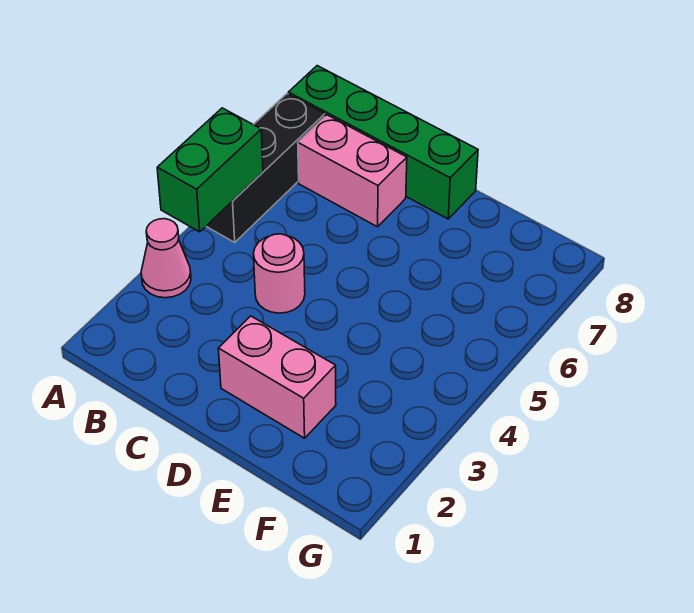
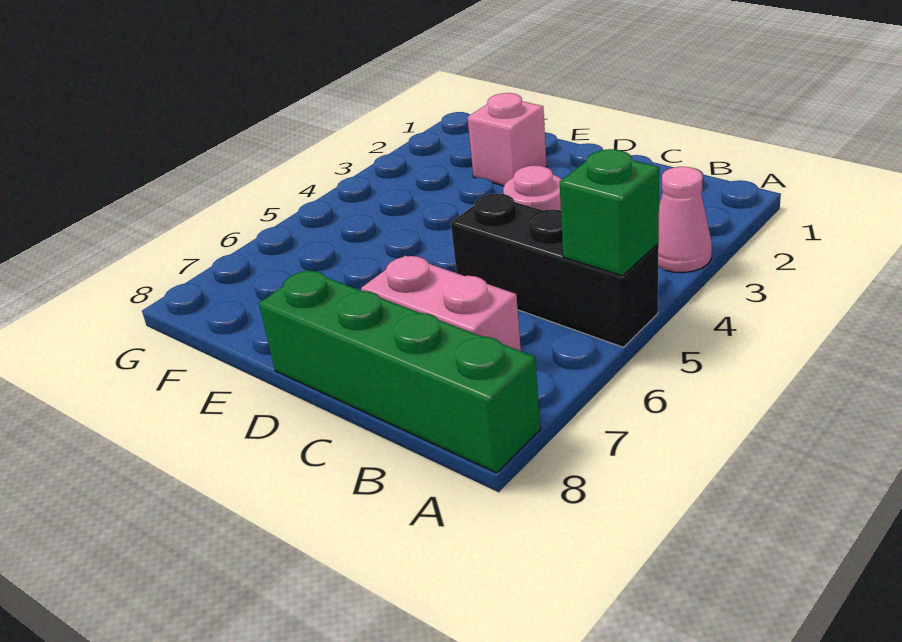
green brick A4:A5 level 2 -> green brick A5 level 2
black brick A5:A7 level 1 -> black brick A5:C5 level 1
pink brick D2:E2 level 1 -> pink brick E2 level 1

